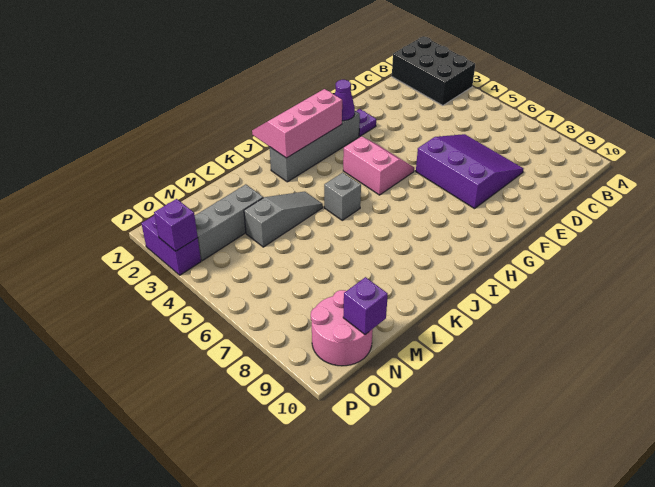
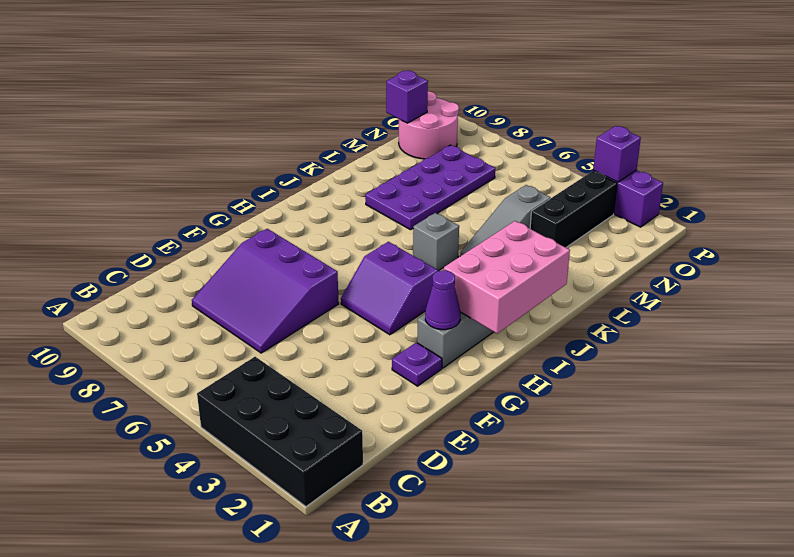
black brick A1:B3 level 1 -> black brick A1:B4 level 1
pink slope G4:H5 level 1 top H -> purple slope G4:H5 level 1 top H
pink slope H1:J2 level 2 top 2 -> pink brick H1:J2 level 2
none -> purple plate K7:N8 level 1
grey brick M3:O3 level 1 -> black brick M3:O3 level 1

